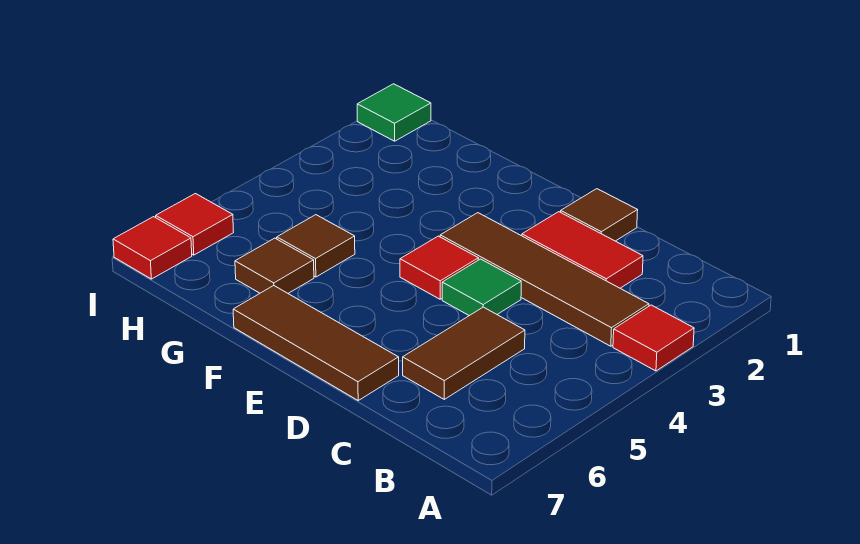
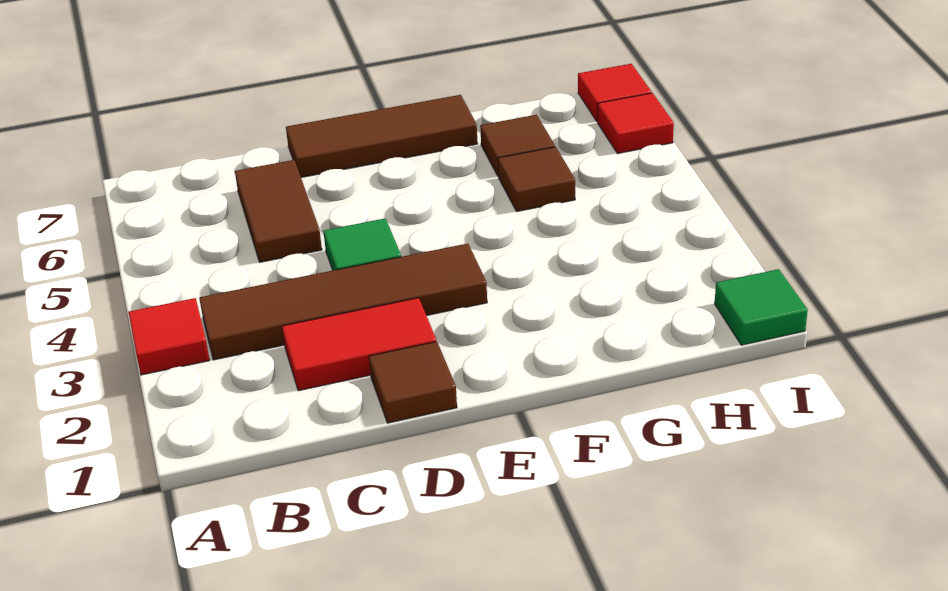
red tile E4 level 1 -> none

